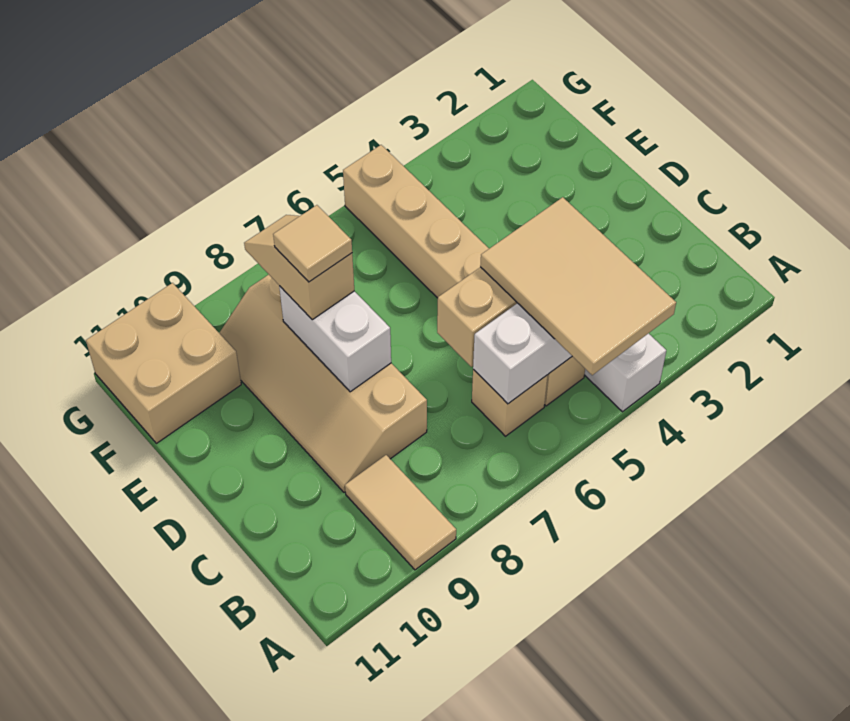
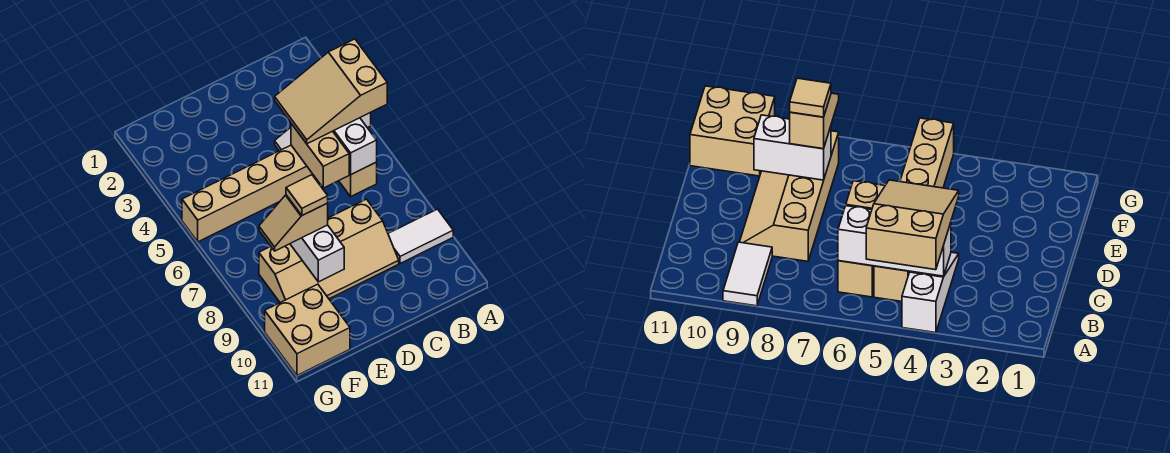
tan tile A4:C5 level 3 -> tan slope A4:C5 level 3 top A
tan tile A9:B9 level 1 -> white tile A9:B9 level 1
white brick D8:E8 level 2 -> white brick E8:E9 level 2

